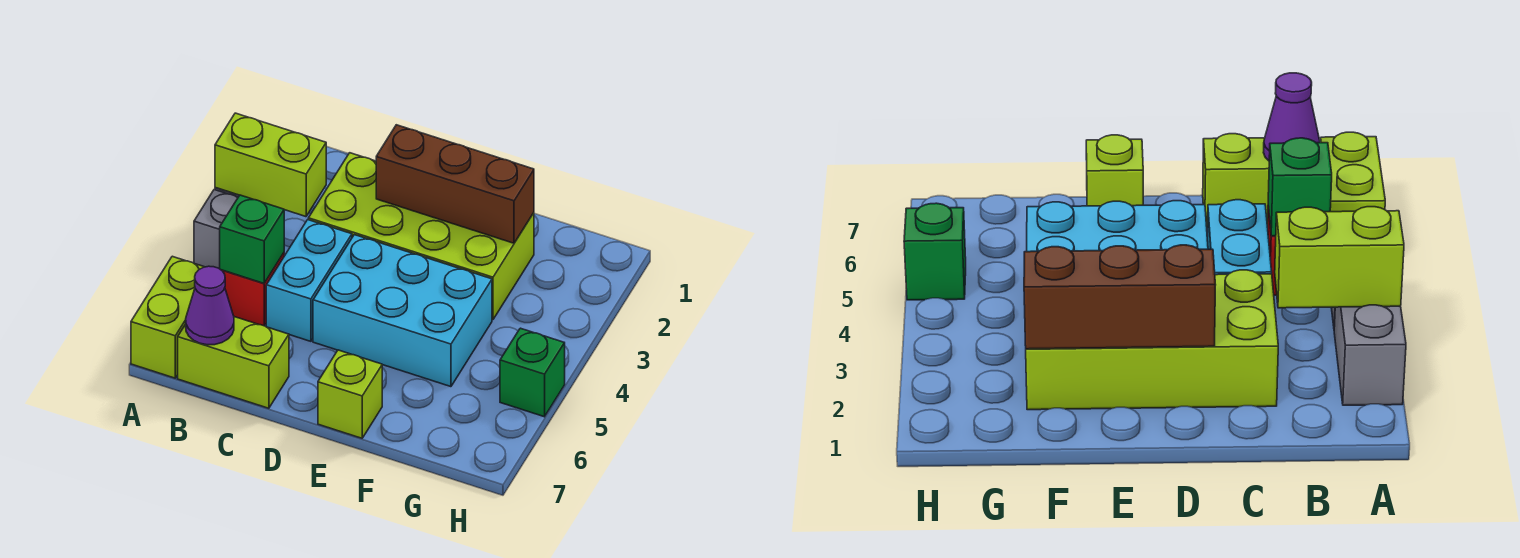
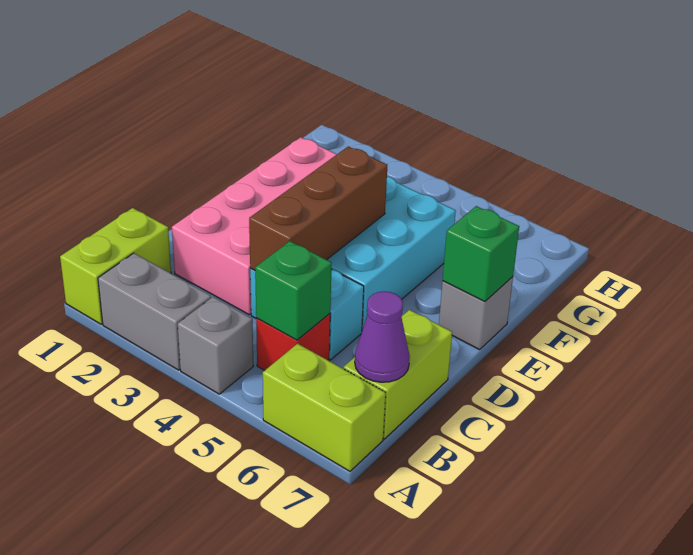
lime brick A3:B3 level 2 -> lime brick A1:B1 level 1
lime brick C2:F3 level 1 -> pink brick C2:F3 level 1
brown brick D2:F2 level 2 -> brown brick C4:E4 level 2
lime brick E7 level 1 -> grey brick E7 level 1
green brick H5 level 1 -> green brick E7 level 2

